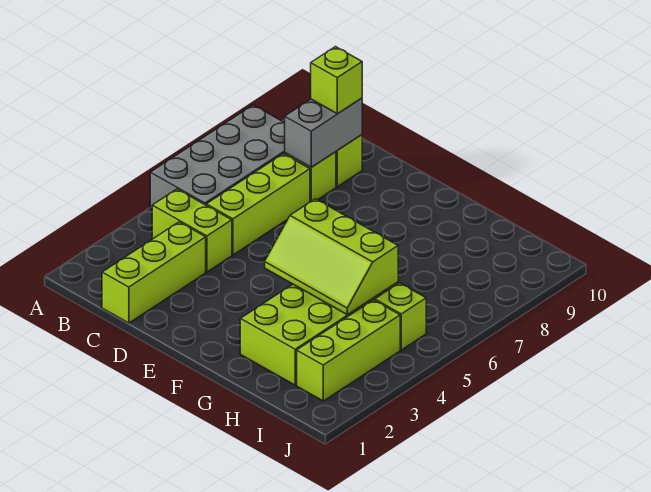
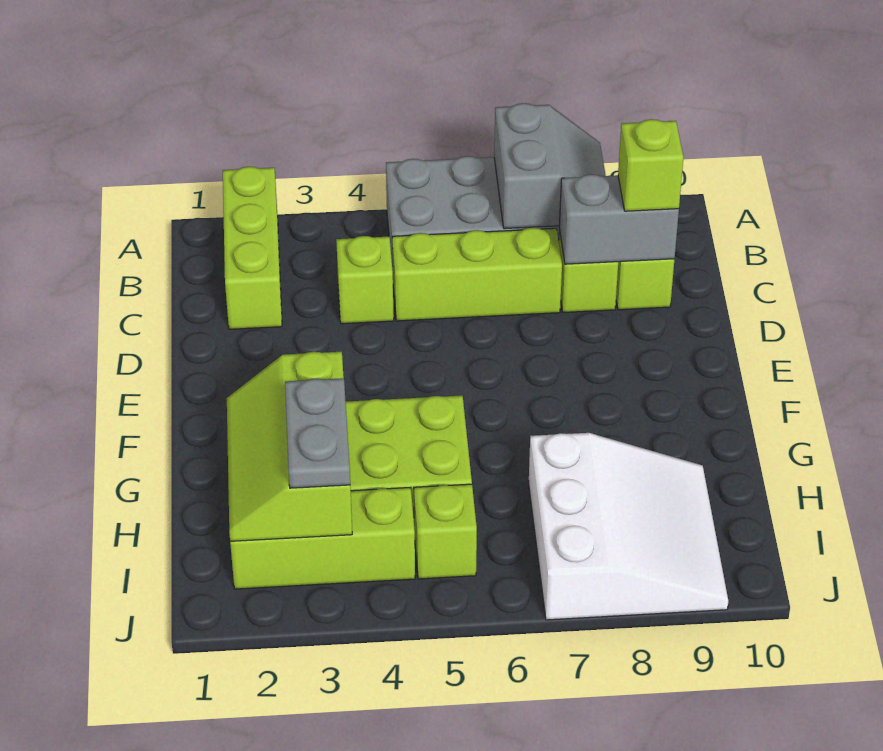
none -> grey slope A7:B8 level 2 top 7
lime brick B4:C4 level 1 -> lime brick C4 level 1
lime brick C1:C3 level 1 -> lime brick A2:C2 level 1
lime slope F4:H5 level 2 top 5 -> lime slope G2:I3 level 2 top 3
none -> grey plate H3:I3 level 3
none -> white slope H7:J9 level 1 top 7

